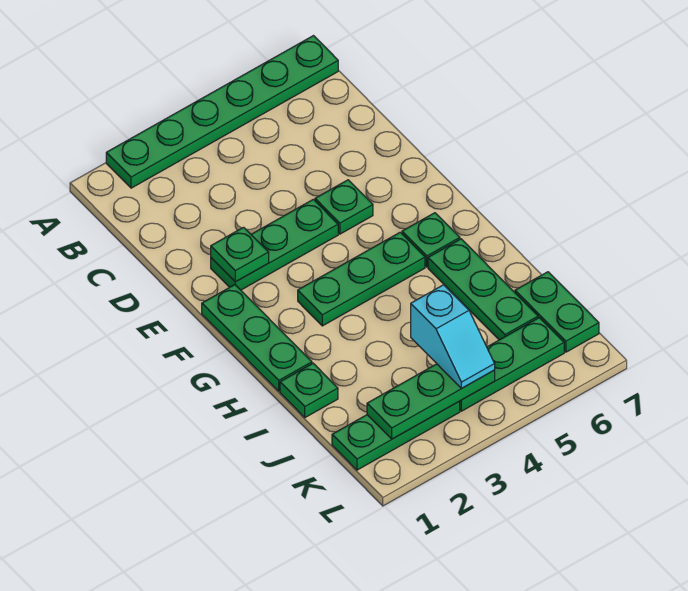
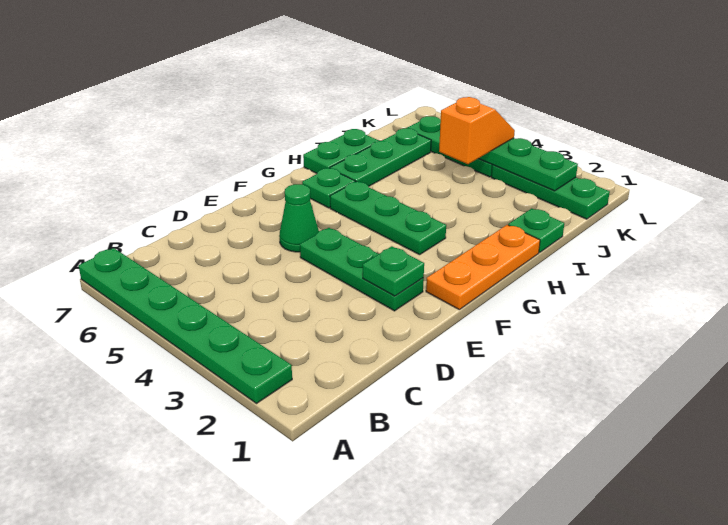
green plate E5 level 1 -> green cone E5 level 1
green plate F1:H1 level 1 -> orange plate F1:H1 level 1
cyan slope J4:K4 level 3 top J -> orange slope J4:K4 level 3 top J
green plate J7:K7 level 1 -> green plate H7:I7 level 1

